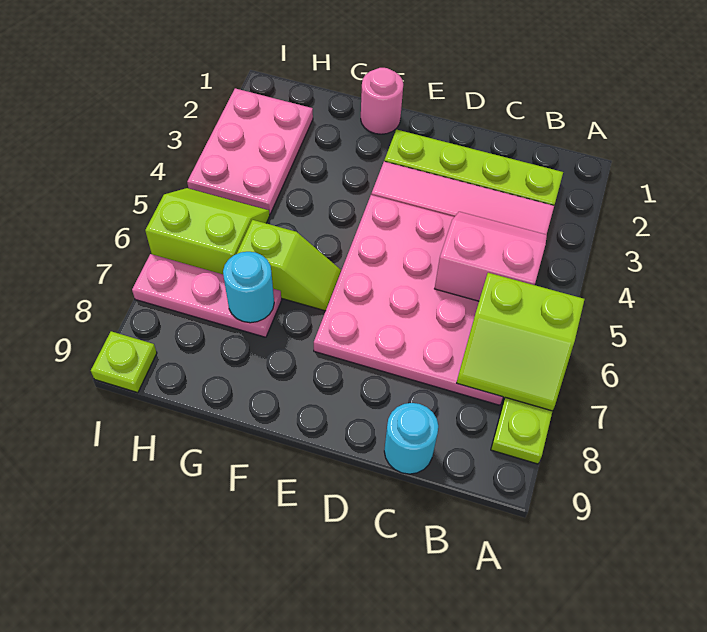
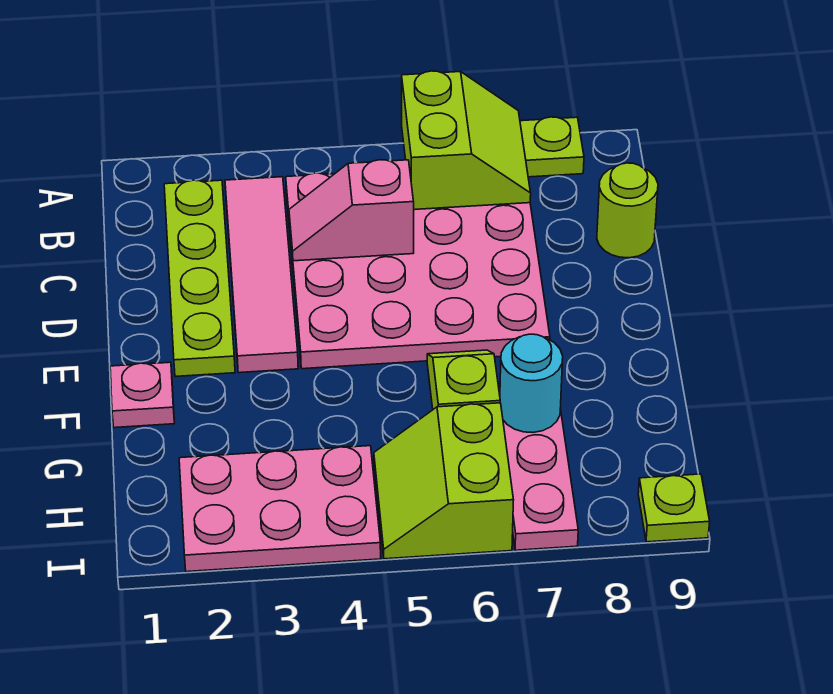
pink slope B4:C5 level 2 top 5 -> pink slope C4:C5 level 2 top 5
cyan round brick C9 level 1 -> lime round brick C9 level 1
pink round brick F1 level 1 -> pink plate F1 level 1

